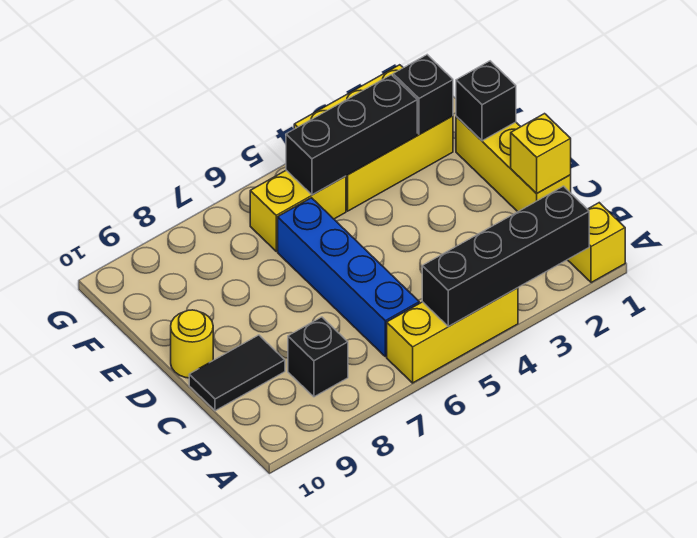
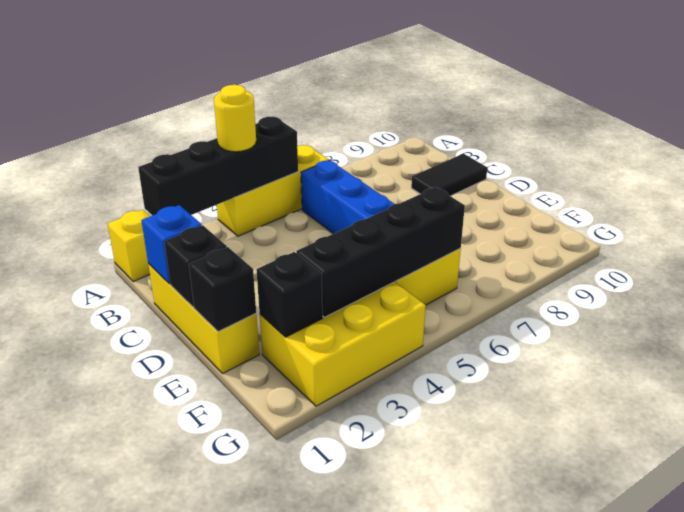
black brick B8 level 1 -> black brick D1 level 2
yellow brick C1 level 2 -> blue brick C1 level 2
yellow round brick D10 level 1 -> yellow round brick A4 level 3
black brick F3:F5 level 2 -> black brick F3:F6 level 2

